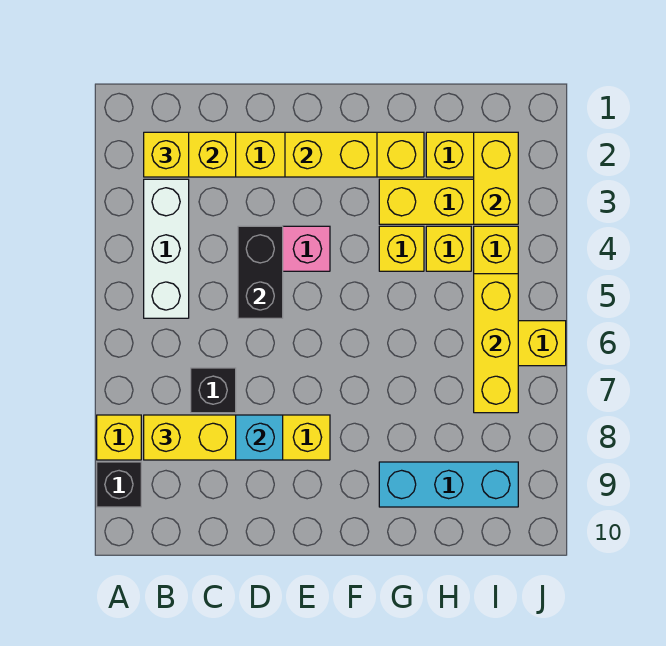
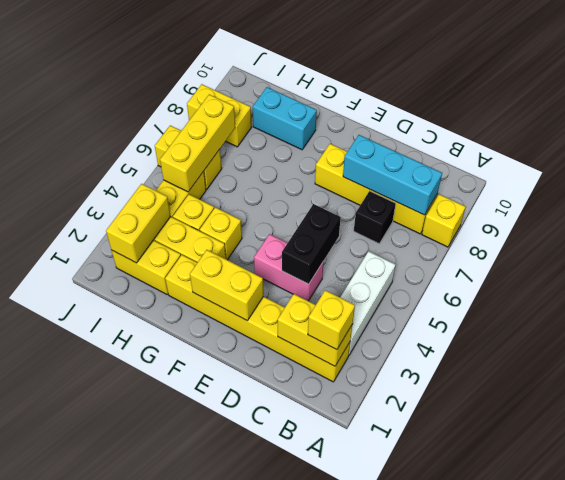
black brick A9 level 1 -> none
yellow brick B8:C8 level 3 -> yellow brick I8:J8 level 1
cyan brick G9:I9 level 1 -> cyan brick G9:H9 level 1

